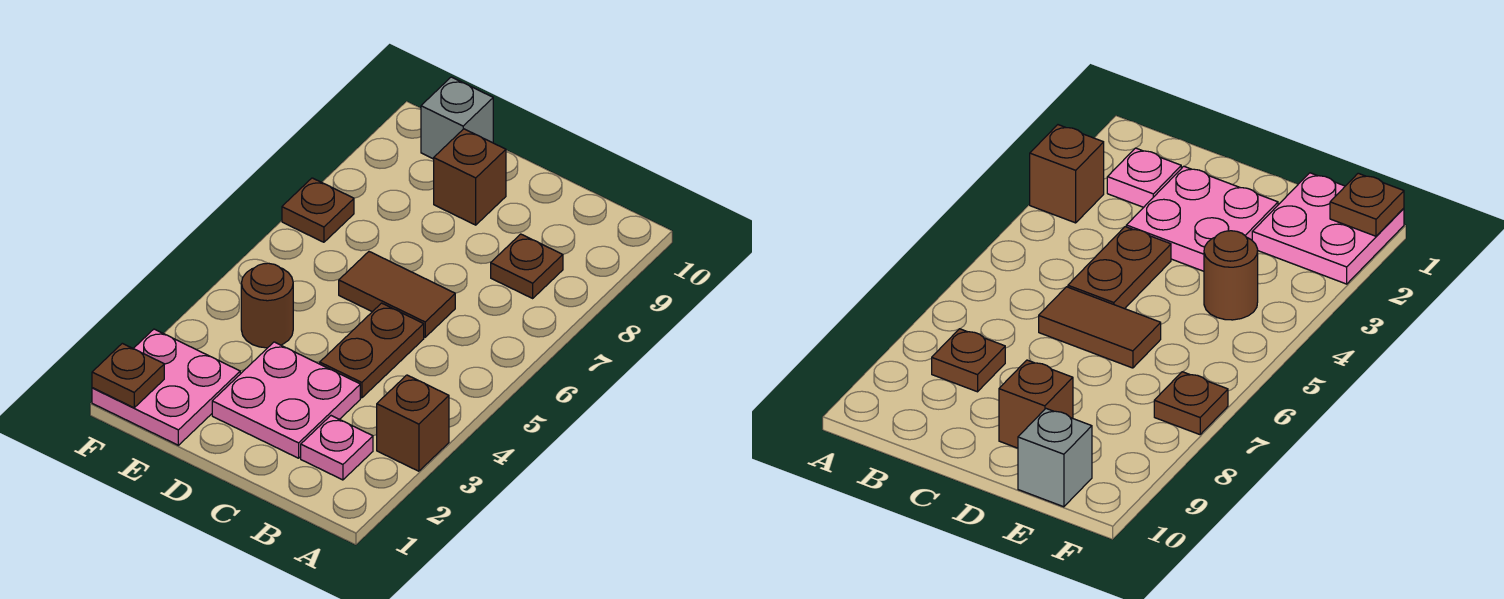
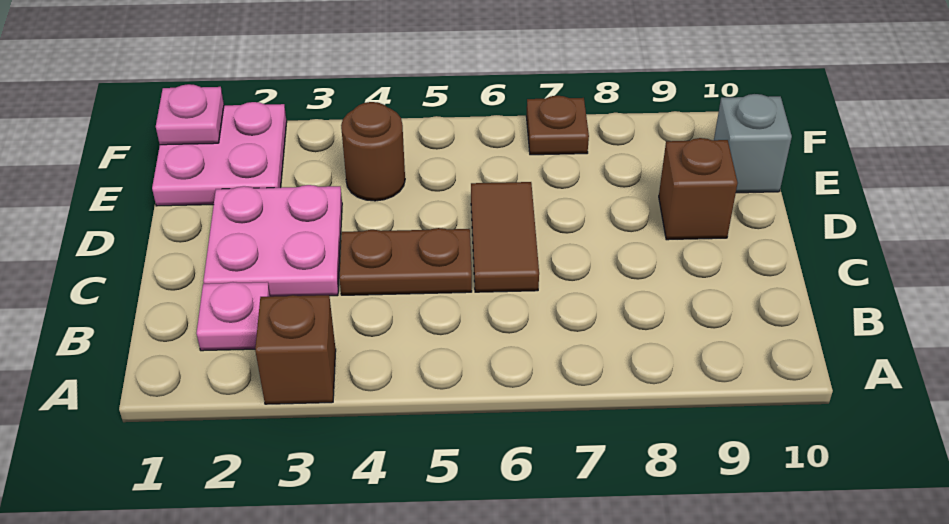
brown plate B8 level 1 -> none
brown plate F1 level 2 -> pink plate F1 level 2

